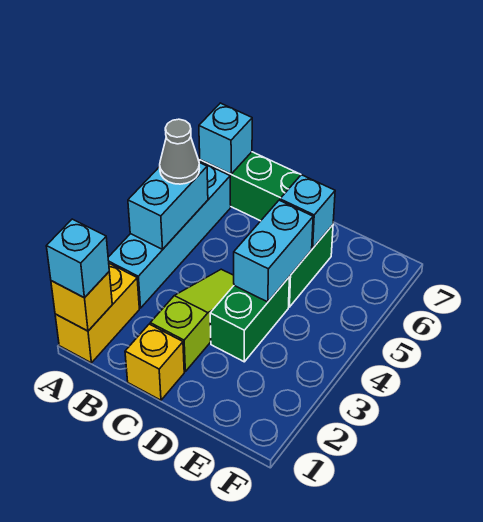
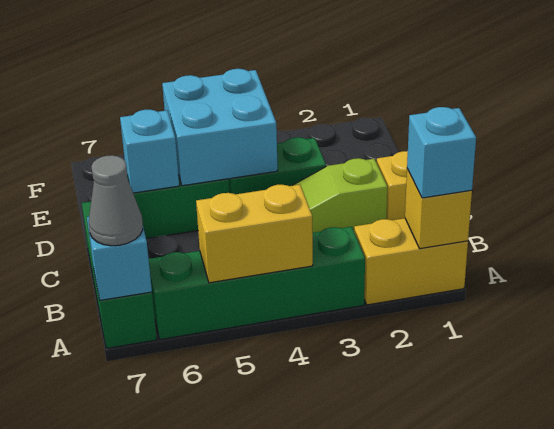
cyan brick A3:A6 level 1 -> green brick A3:A6 level 1
cyan brick A4:A5 level 2 -> yellow brick A4:A5 level 2
grey cone A5 level 3 -> grey cone A7 level 3
cyan brick D4:D5 level 2 -> cyan brick D4:E5 level 2

